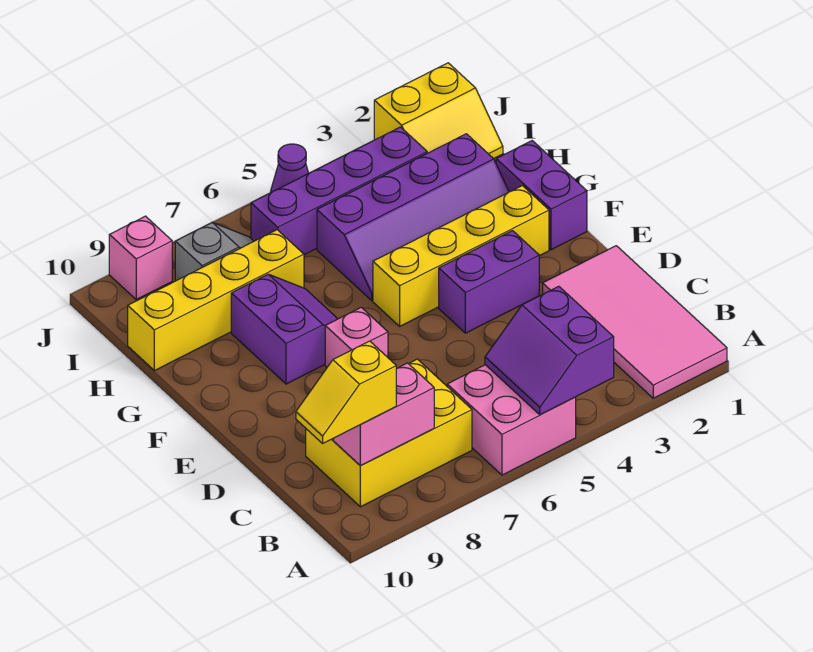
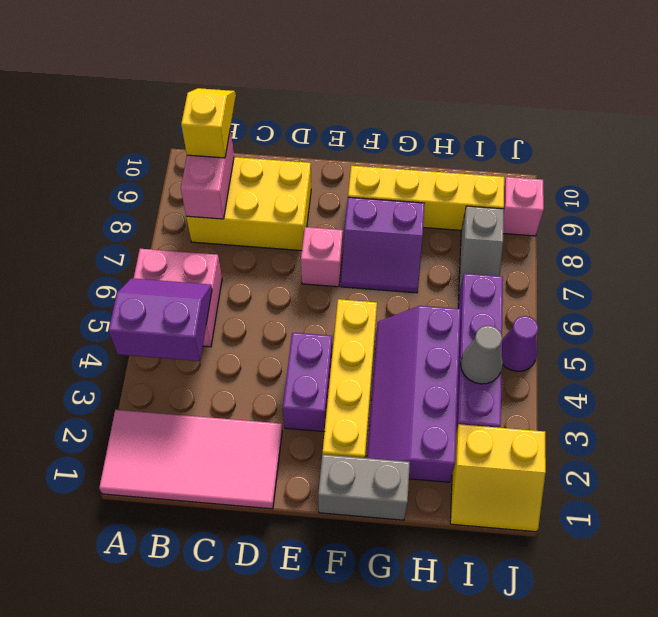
yellow brick B7:C9 level 1 -> yellow brick B8:D9 level 1
purple brick F1:G1 level 1 -> grey brick F1:G1 level 1
yellow brick H7:H10 level 1 -> yellow brick F9:I9 level 1
yellow slope I1:J2 level 1 top J -> yellow slope I1:J2 level 1 top 2
none -> grey cone I4 level 2

